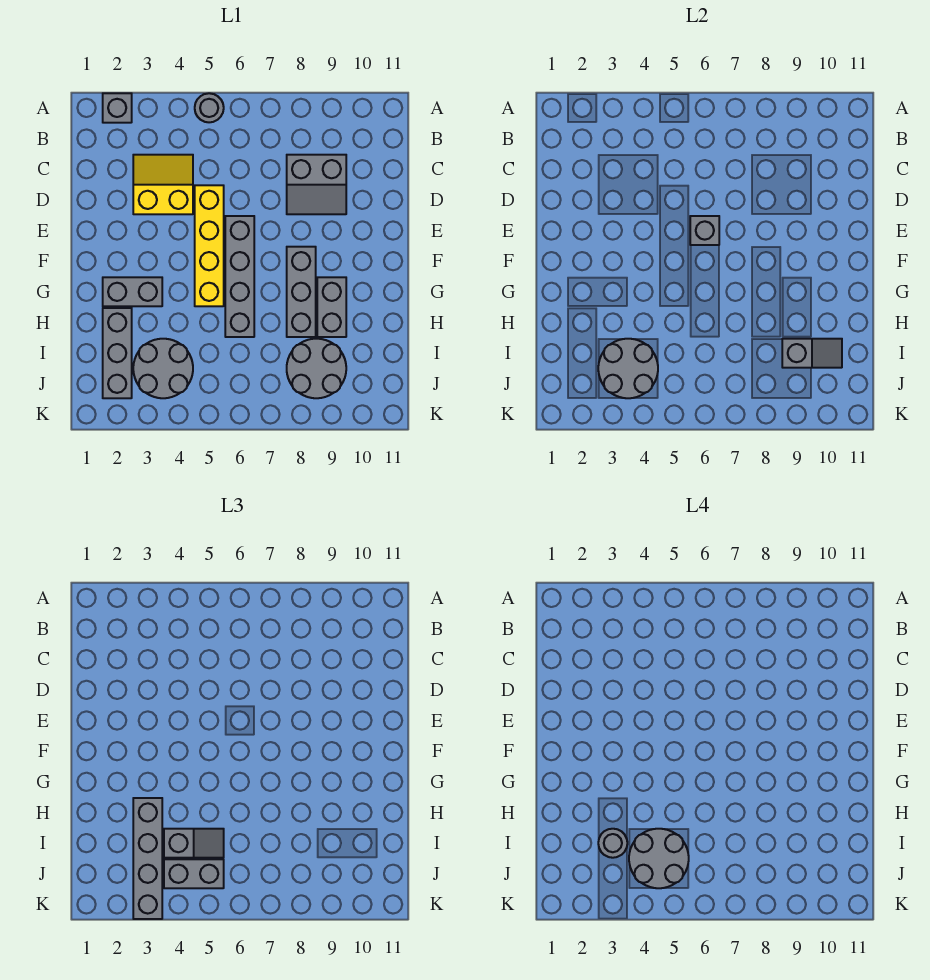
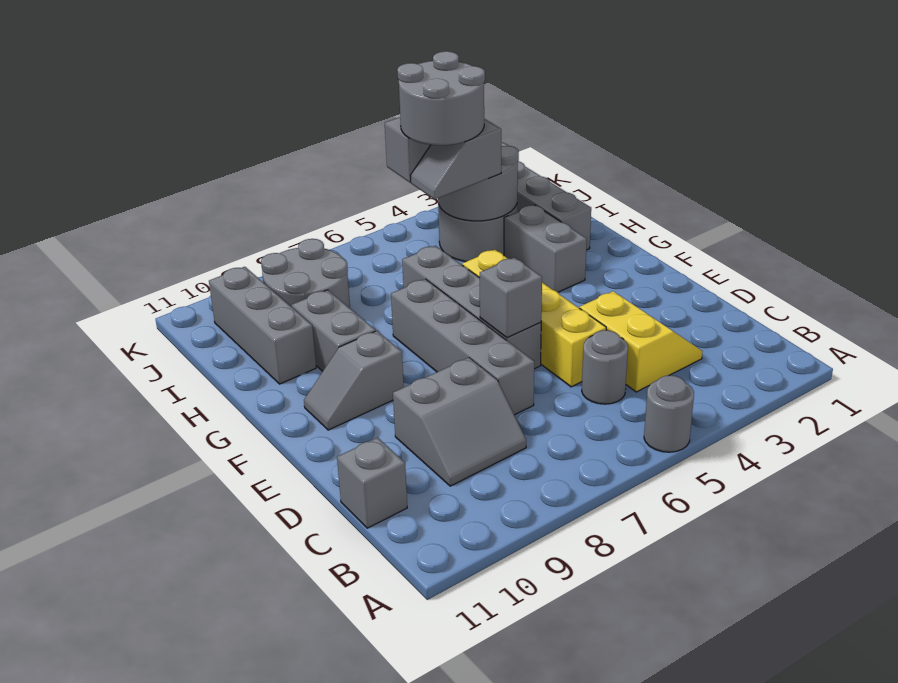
grey brick A2 level 1 -> grey brick C11 level 1
yellow slope C3:D4 level 1 top D -> yellow slope C3:D4 level 1 top 4
grey slope C8:D9 level 1 top C -> grey slope C8:D9 level 1 top D
grey brick F8:H8 level 1 -> grey brick H10:J10 level 1
grey brick G2:G3 level 1 -> grey brick G3:H3 level 1
grey brick H3:K3 level 3 -> grey brick D7:G7 level 1
grey round brick I3 level 4 -> grey round brick C5 level 1
grey slope I9:I10 level 2 top 9 -> grey slope F9:F10 level 1 top 9

